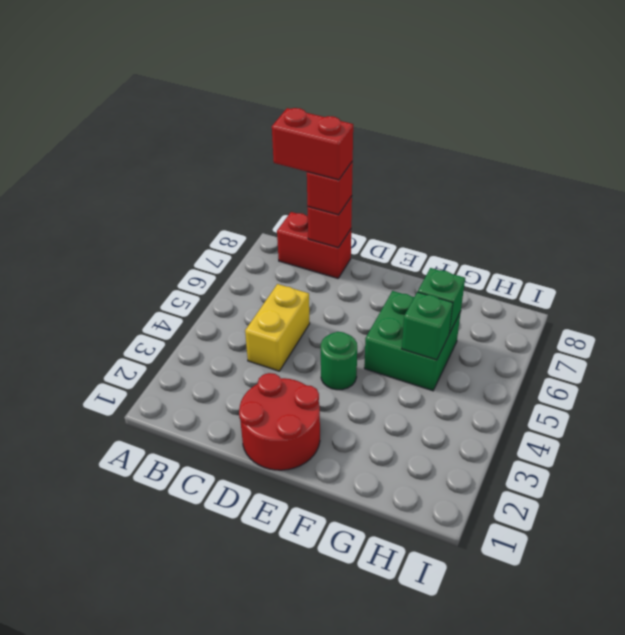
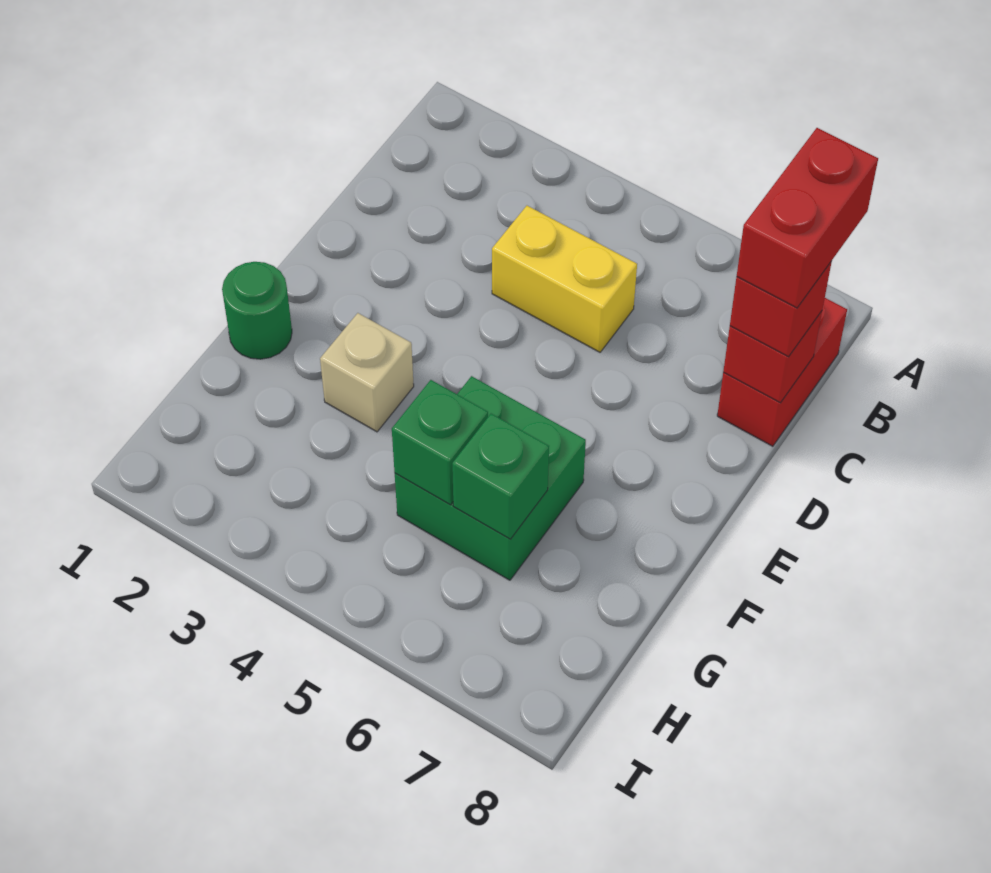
red round brick D1:E2 level 1 -> none
green round brick E4 level 1 -> green round brick F1 level 1
none -> tan brick F3 level 1

